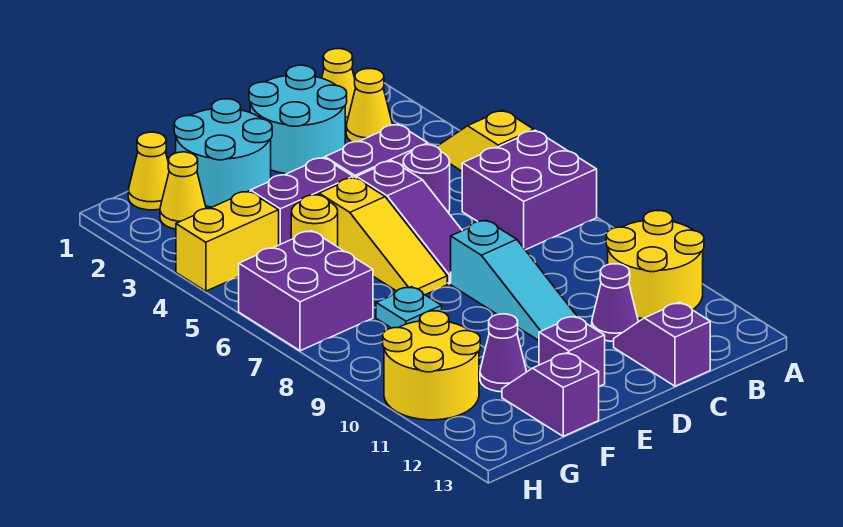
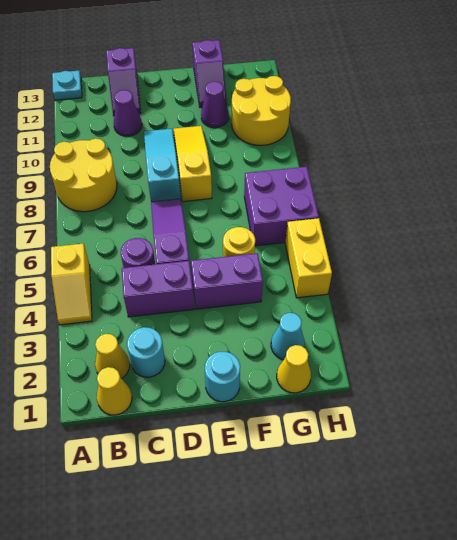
purple brick A6:B7 level 1 -> none
yellow round brick A10:B11 level 1 -> yellow round brick A8:B9 level 1
cyan round brick C1:D2 level 1 -> cyan round brick C2 level 1
cyan round brick E1:F2 level 1 -> cyan round brick E1 level 1
yellow slope E5:E7 level 1 top 5 -> yellow slope E8:E10 level 1 top 8
purple brick E12 level 1 -> none
cyan plate F8 level 1 -> cyan plate A13 level 1
yellow cone G2 level 1 -> cyan cone G2 level 1
yellow brick G4:H4 level 1 -> yellow brick H4:H5 level 1

